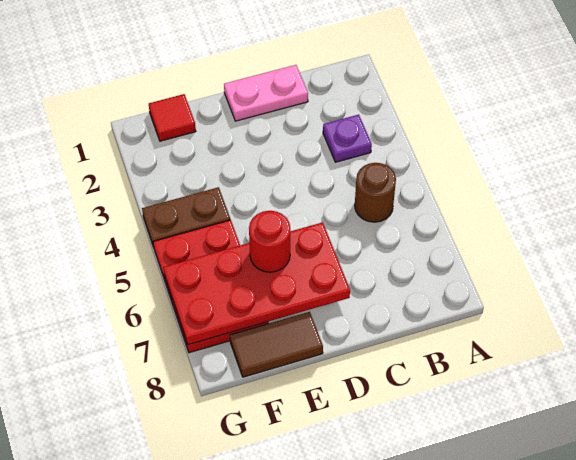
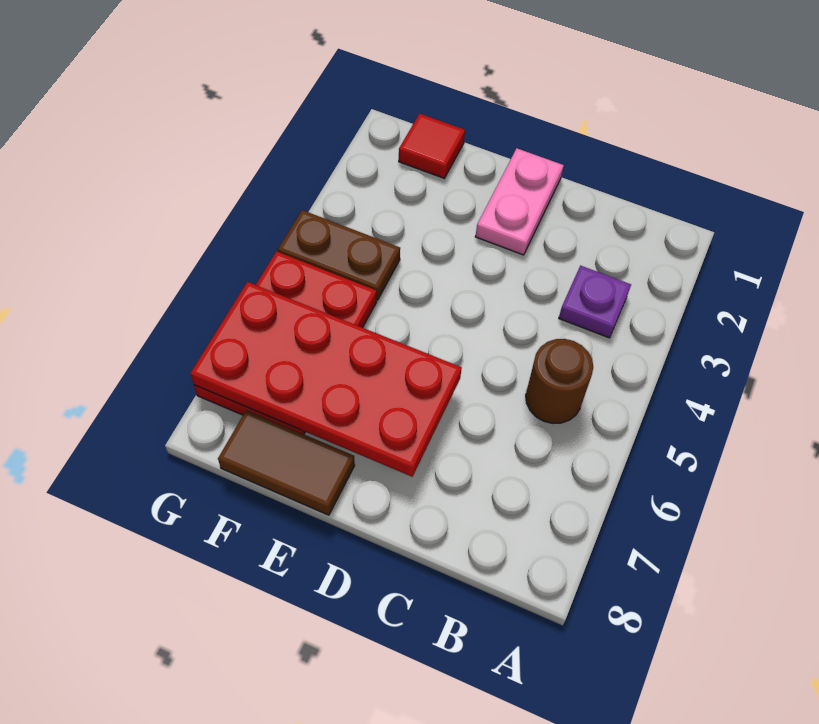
pink plate C1:D1 level 1 -> pink plate D1:D2 level 1
red round brick E6 level 3 -> none

